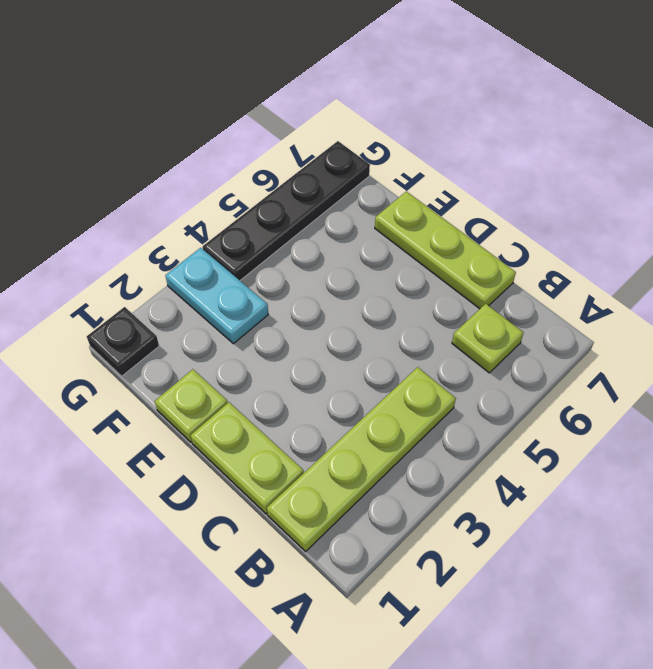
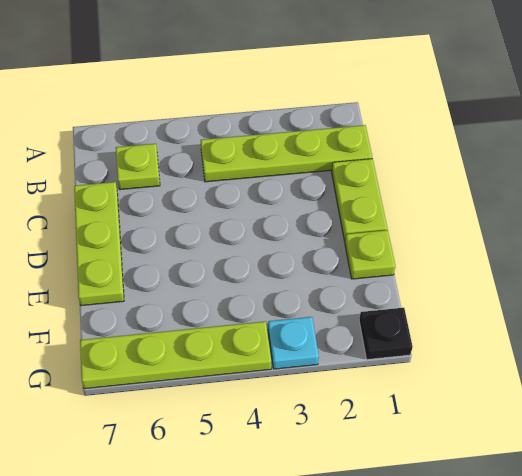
cyan plate F3:G3 level 1 -> cyan plate G3 level 1
black plate G4:G7 level 1 -> lime plate G4:G7 level 1

